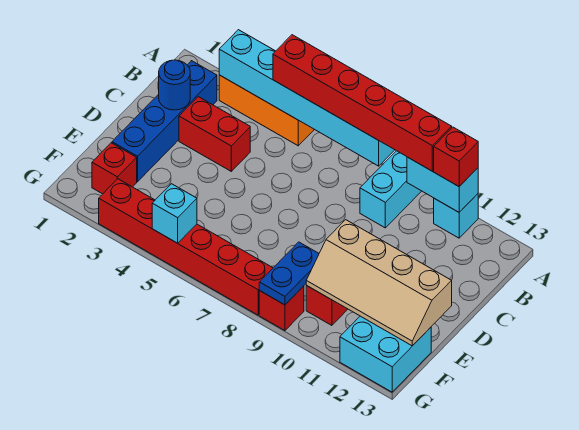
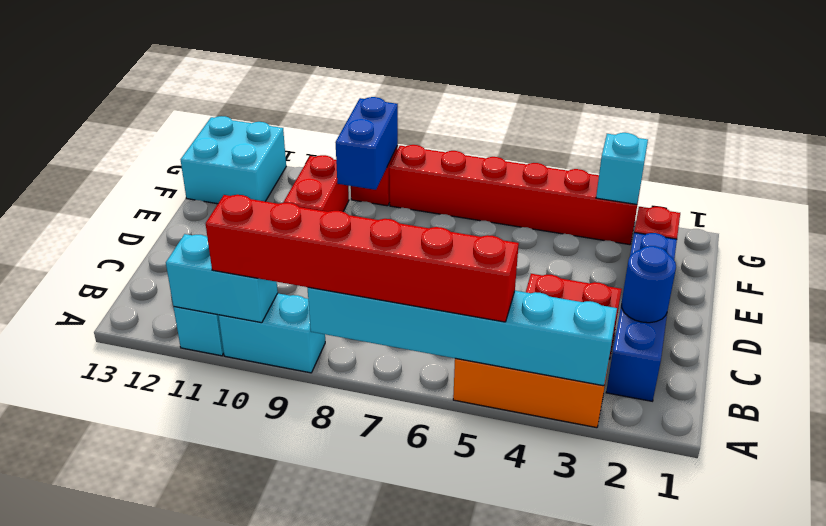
cyan brick A9:B9 level 1 -> cyan brick A9:A10 level 1
red brick A11 level 3 -> none
tan slope E10:F13 level 2 top E -> none
blue plate F9:G9 level 2 -> blue brick F9:G9 level 2
cyan brick G5 level 2 -> cyan brick G3 level 2

